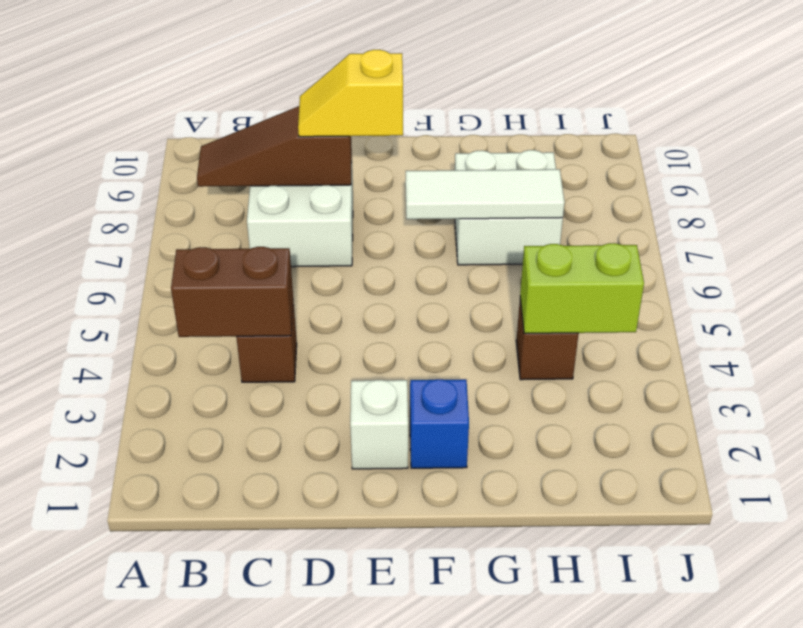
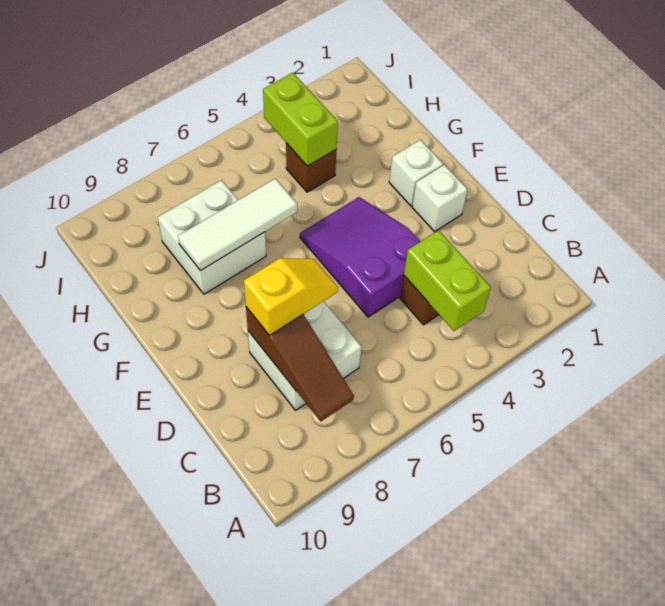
brown brick B4:C4 level 2 -> lime brick B4:C4 level 2
none -> purple slope D4:F5 level 1 top D
yellow slope D8:E8 level 3 top E -> yellow slope D7:D8 level 3 top 8
blue brick F2 level 1 -> white brick F2 level 1
white tile F7:H7 level 2 -> white tile G6:G8 level 2

